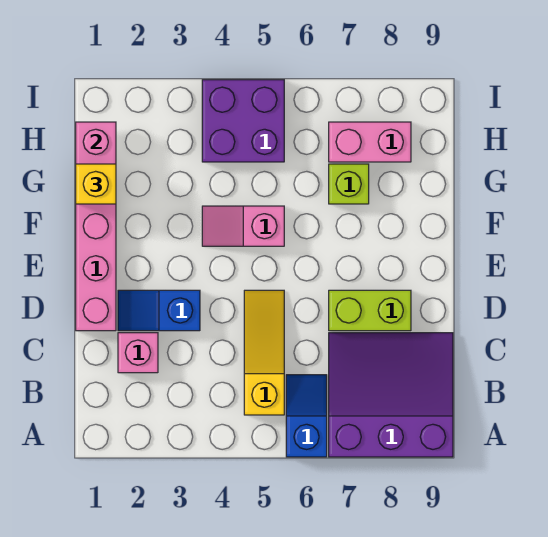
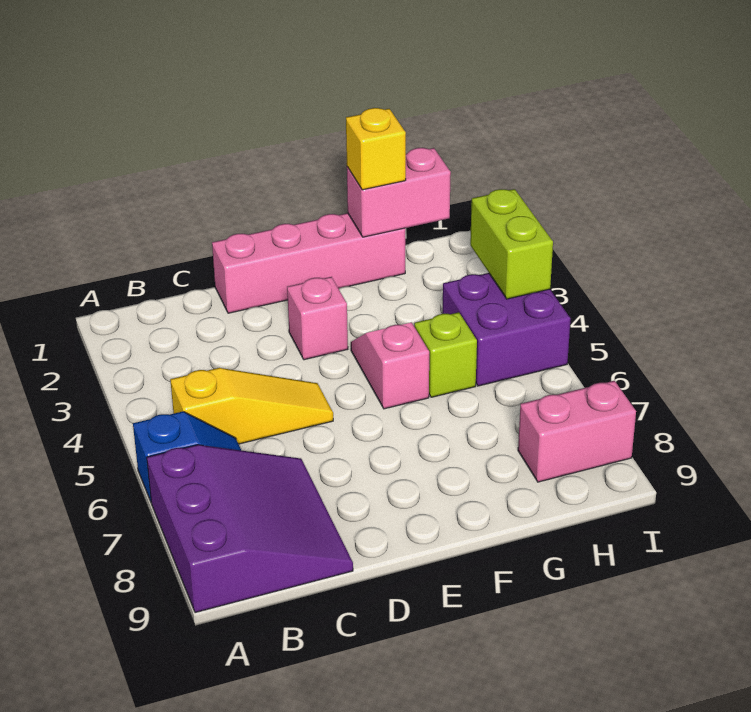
pink brick C2 level 1 -> pink brick E3 level 1
blue slope D2:D3 level 1 top 3 -> none
lime brick D7:D8 level 1 -> lime brick I3:I4 level 2
lime brick G7 level 1 -> lime brick G5 level 1
pink brick H7:H8 level 1 -> pink brick H8:I8 level 1

